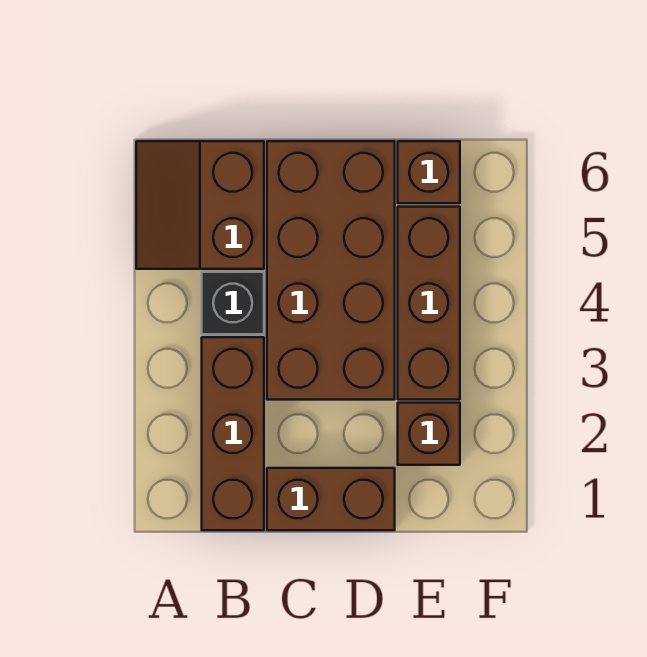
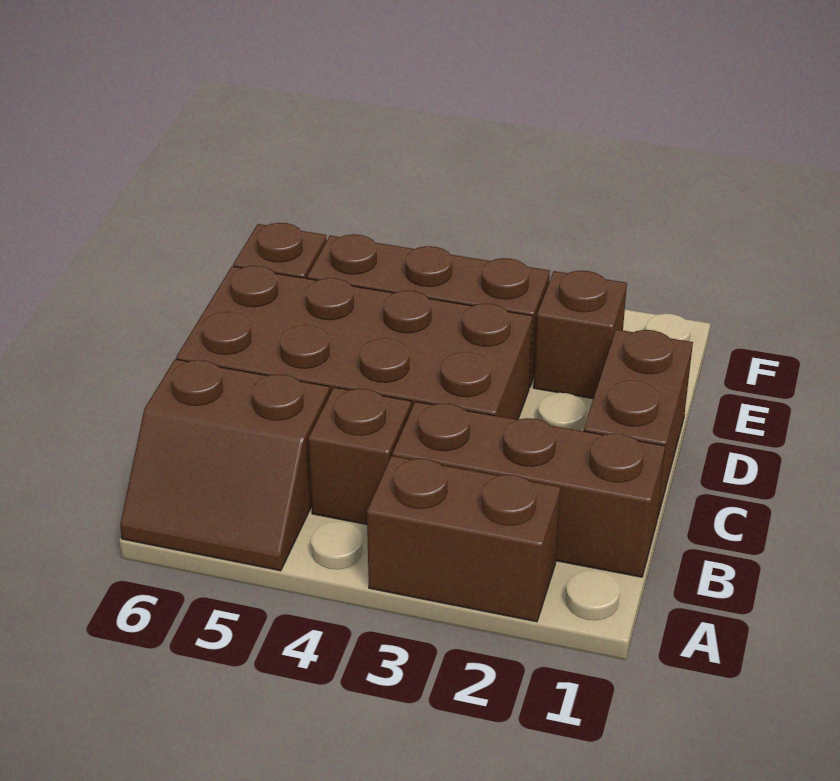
none -> brown brick A2:A3 level 1
black brick B4 level 1 -> brown brick B4 level 1

